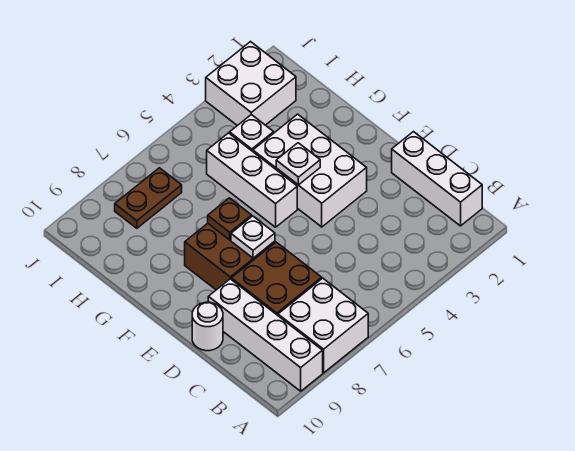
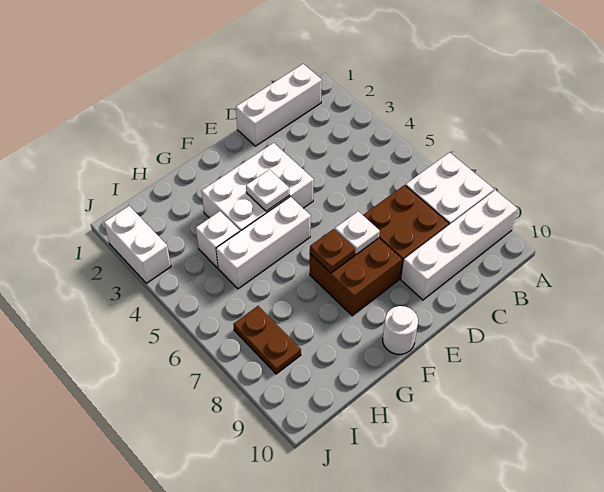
white round brick D10 level 1 -> white round brick F10 level 1
white brick I2:J3 level 1 -> white brick J2:J3 level 1

